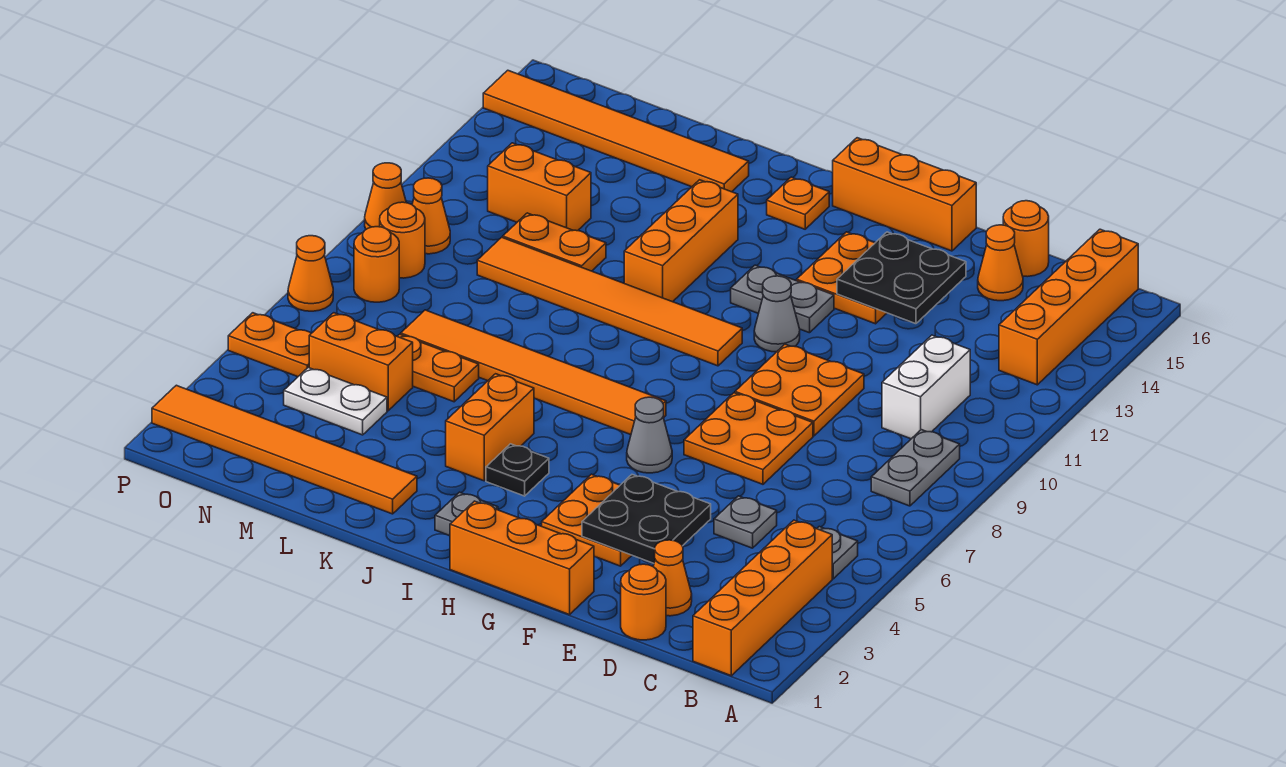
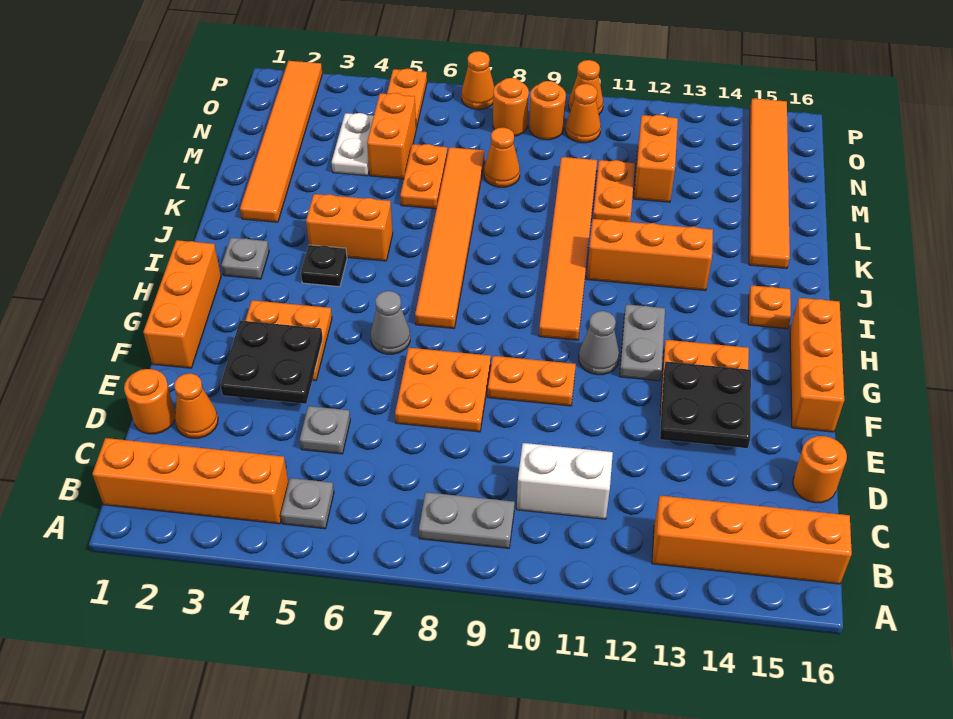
orange cone D15 level 1 -> orange cone M8 level 1
orange plate E9:F10 level 1 -> orange plate F9:F10 level 1

